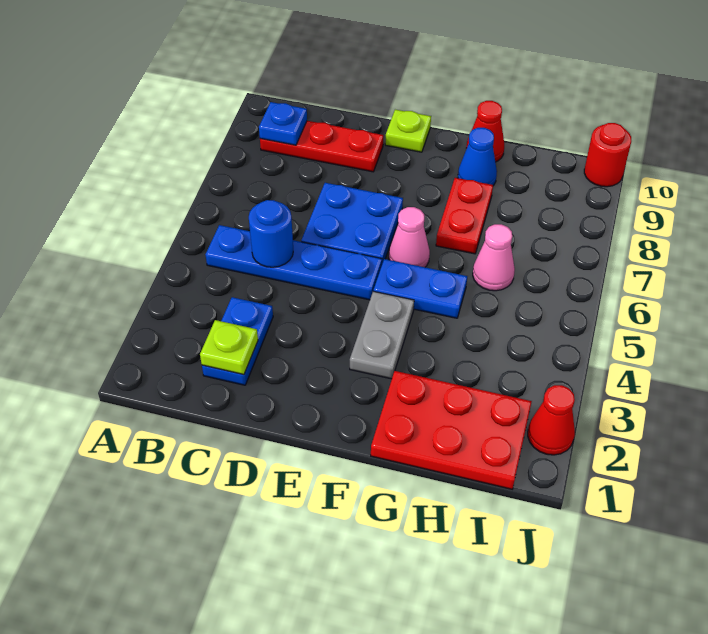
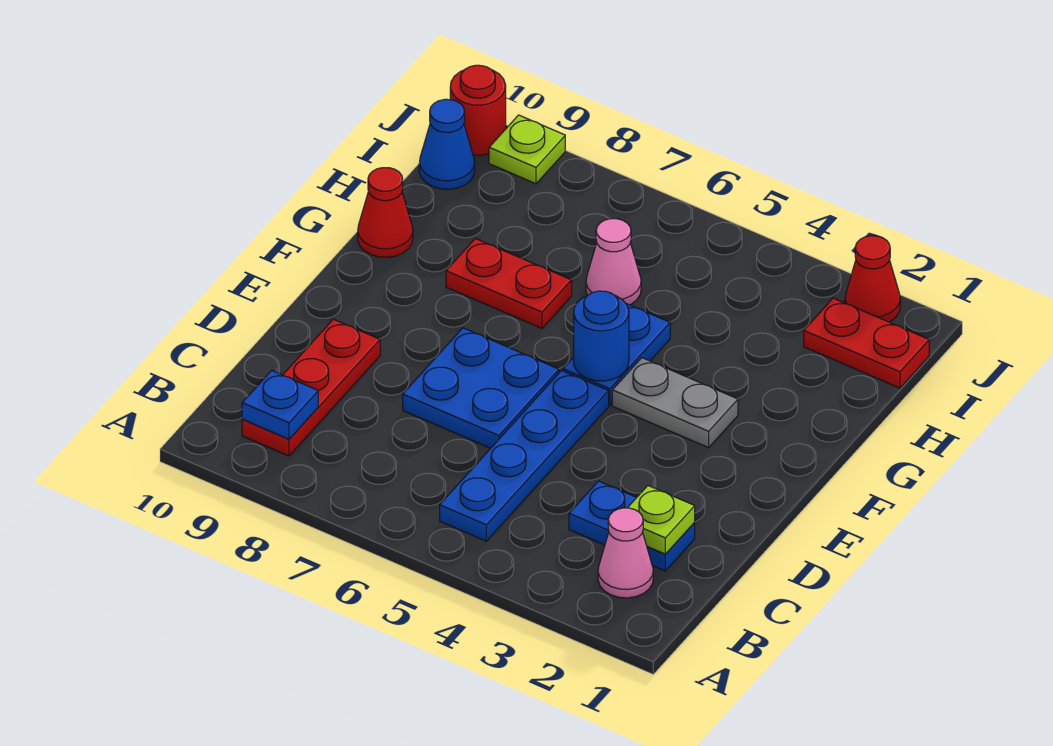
blue round brick C5 level 2 -> blue round brick F5 level 2
lime plate E10 level 1 -> lime plate J9 level 1
pink cone F6 level 1 -> pink cone B2 level 1
red plate G1:I2 level 1 -> red plate I1:I2 level 1
blue cone G9 level 1 -> blue cone I10 level 1

